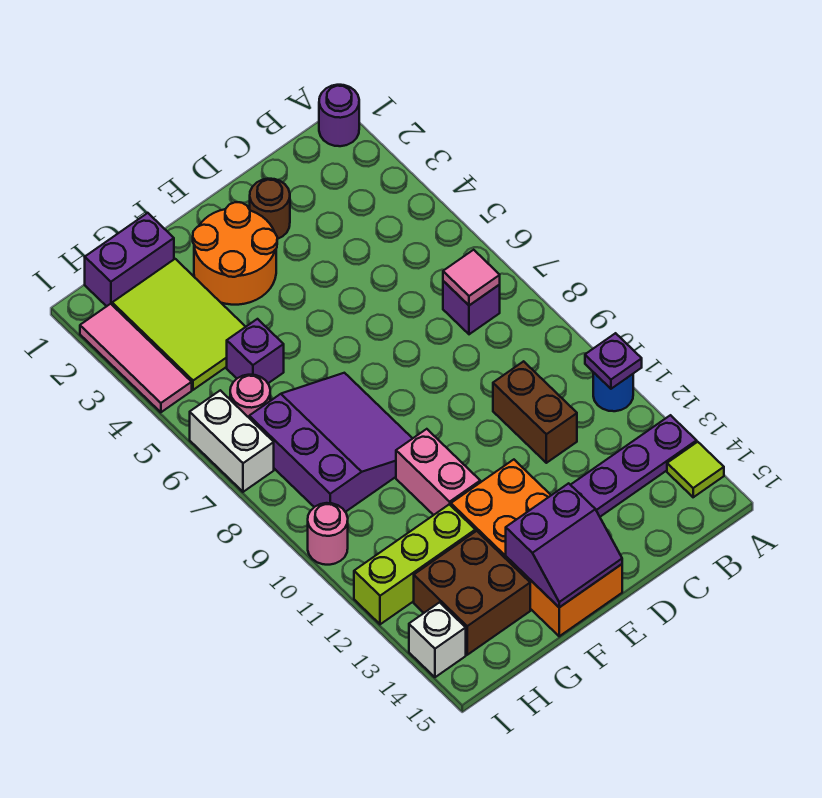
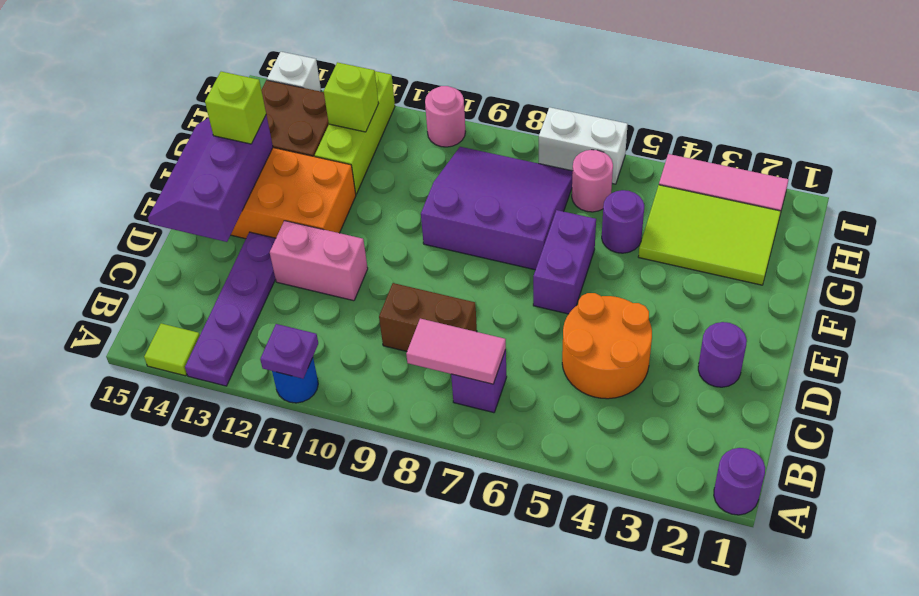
pink tile B7 level 2 -> pink tile B7:B8 level 2
brown brick C10:C11 level 1 -> brown brick C8:C9 level 1
brown round brick D2 level 1 -> purple round brick D2 level 1
orange round brick E2:F3 level 1 -> orange round brick C4:D5 level 1
purple slope E14:F15 level 2 top 14 -> purple slope D14:F15 level 2 top 14
purple slope F7:H9 level 1 top H -> purple slope F7:H9 level 1 top F
pink brick F10:F11 level 1 -> pink brick D11:D12 level 1
none -> lime brick F14 level 3
purple brick G1:H1 level 1 -> purple brick E6:F6 level 1
purple brick G5 level 1 -> purple round brick G5 level 1
none -> lime brick H12 level 2

